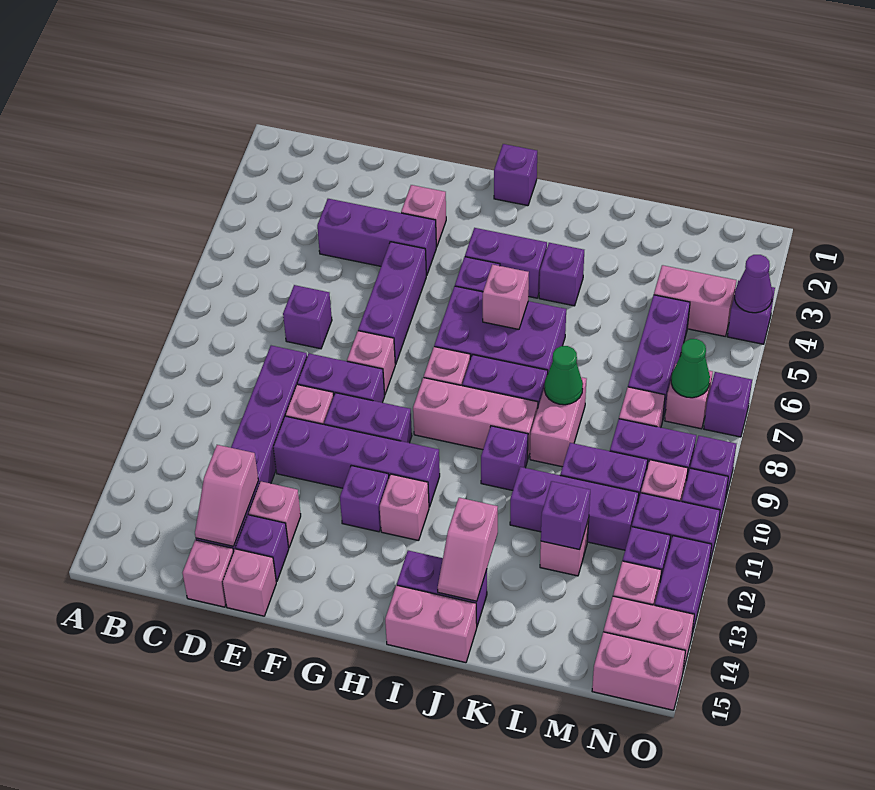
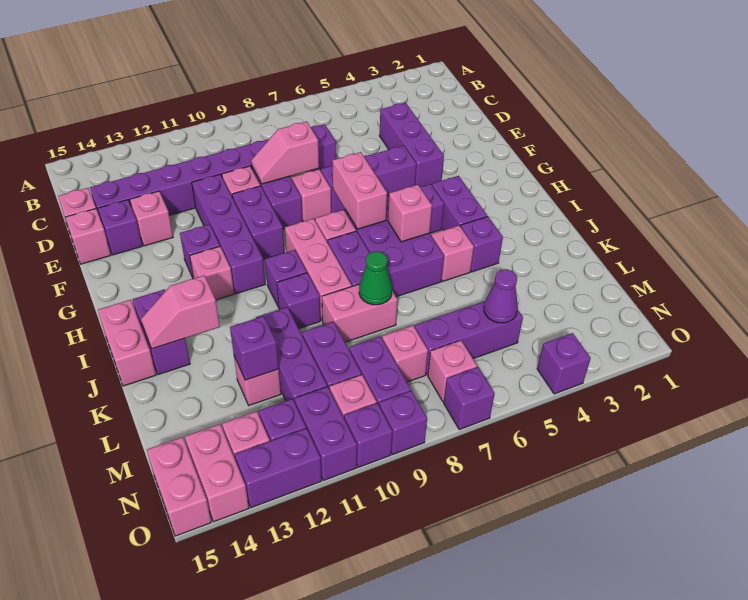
pink slope D13:D14 level 2 top 13 -> pink slope E8:E9 level 2 top 8
pink brick F3 level 1 -> pink brick J5 level 1
purple brick H1 level 1 -> purple brick I10 level 1
pink brick M4:N4 level 1 -> pink brick G7:H7 level 2
green cone N7 level 2 -> none
purple cone O4 level 2 -> purple cone M5 level 2

